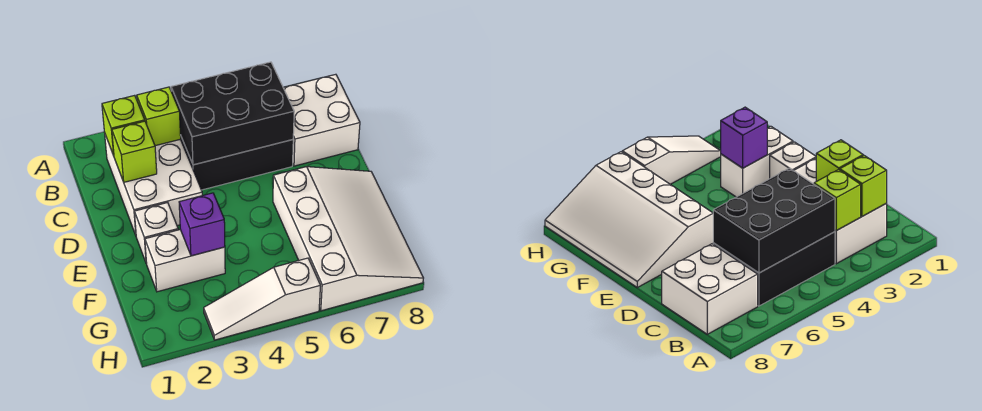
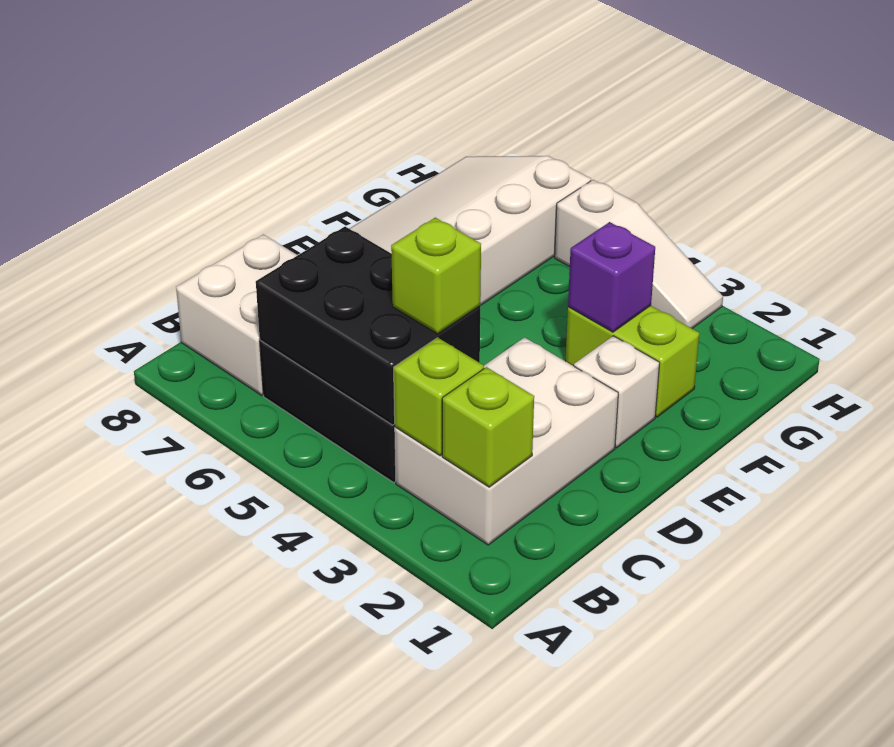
lime brick C2 level 2 -> lime brick C4 level 3
white brick F2:F3 level 1 -> lime brick F2:F3 level 1

